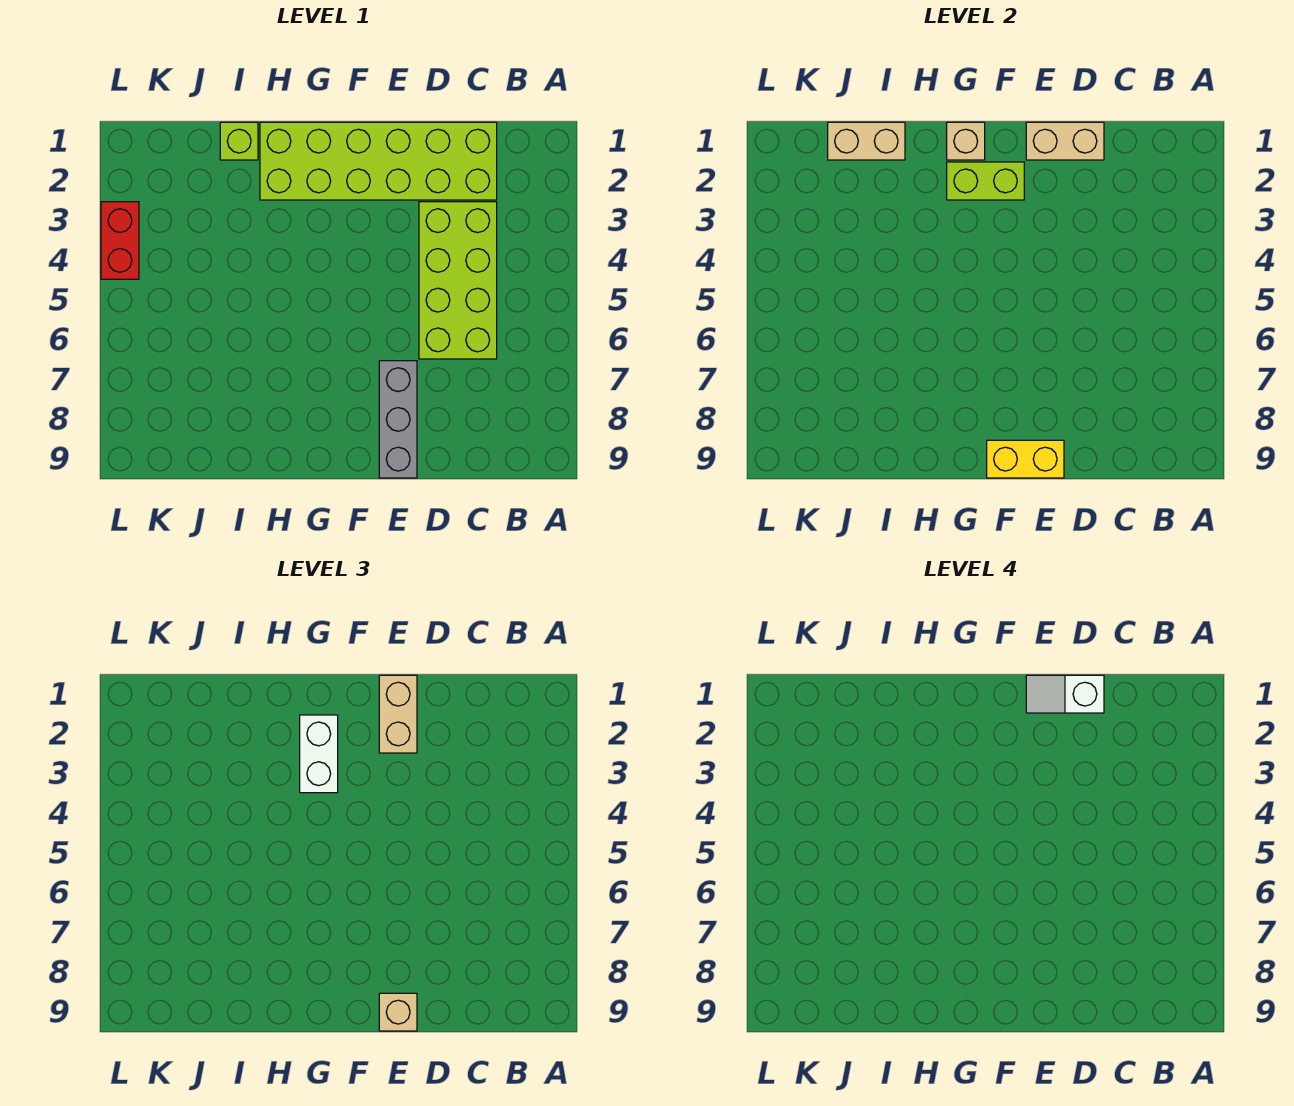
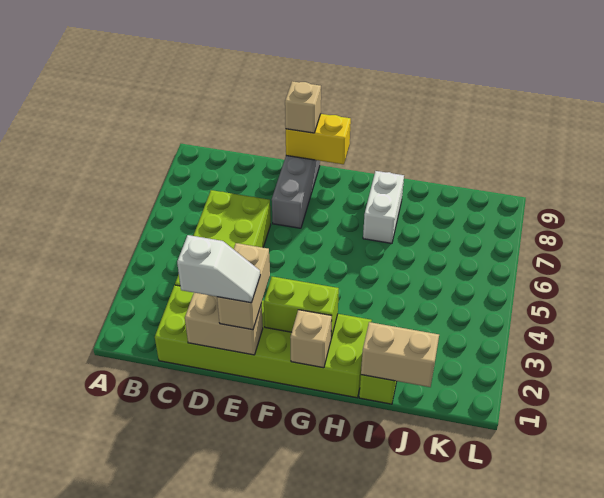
white brick G2:G3 level 3 -> white brick H7:H8 level 1
red brick L3:L4 level 1 -> none

